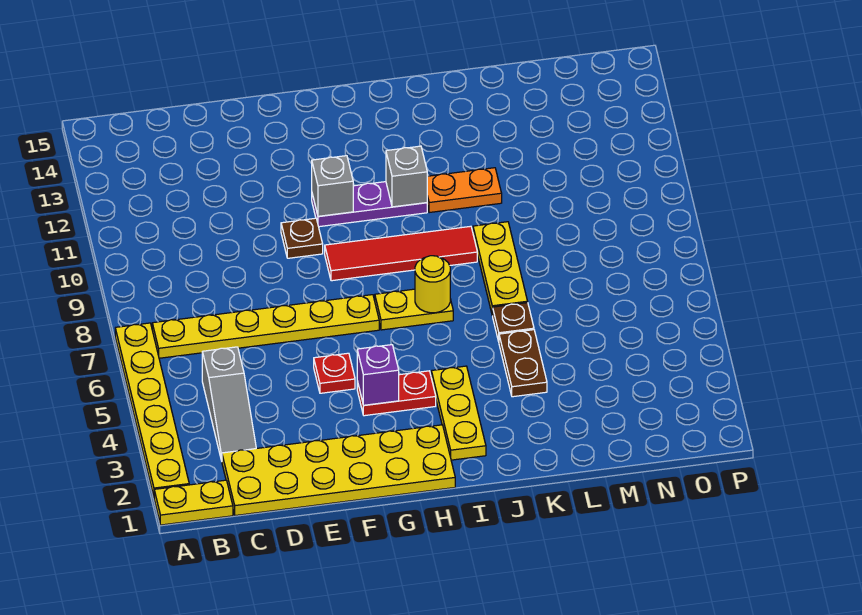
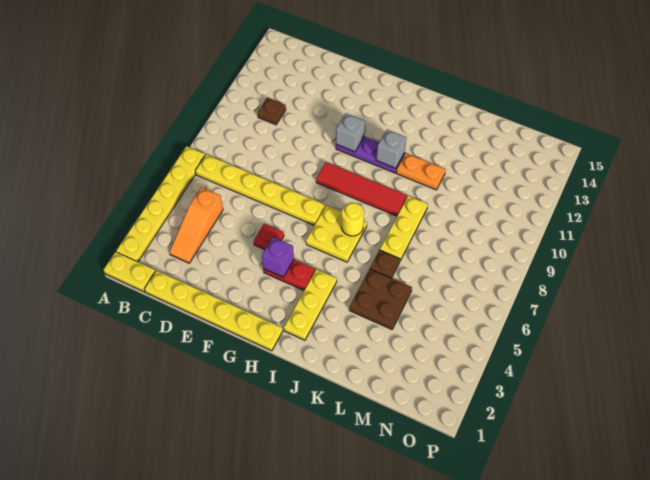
yellow plate C1:H2 level 1 -> yellow plate C1:H1 level 1
grey slope C3:C5 level 1 top 5 -> orange slope C3:C5 level 1 top 5
brown plate F10 level 1 -> brown plate C11 level 1
yellow plate H7:I7 level 1 -> yellow plate H6:I7 level 1
brown plate K4:K5 level 1 -> brown plate K4:L5 level 1

